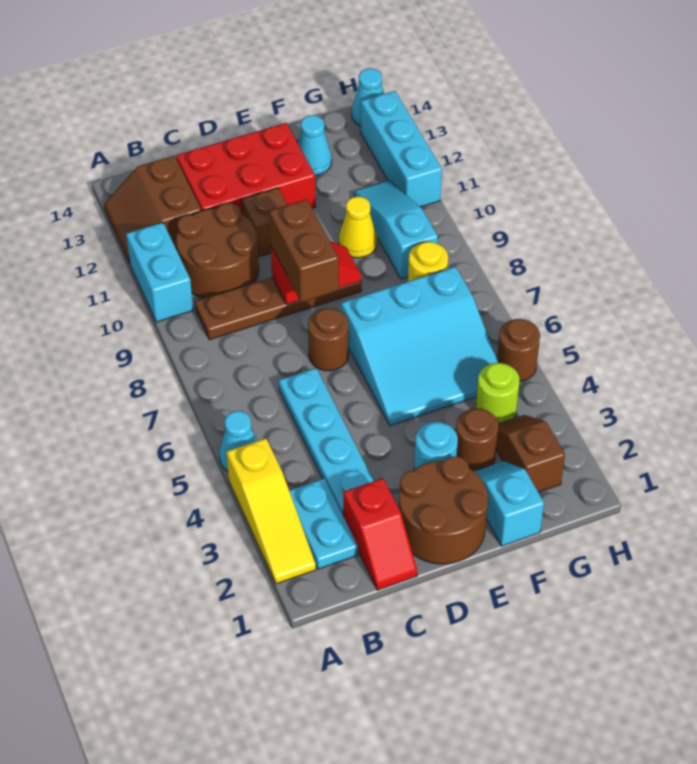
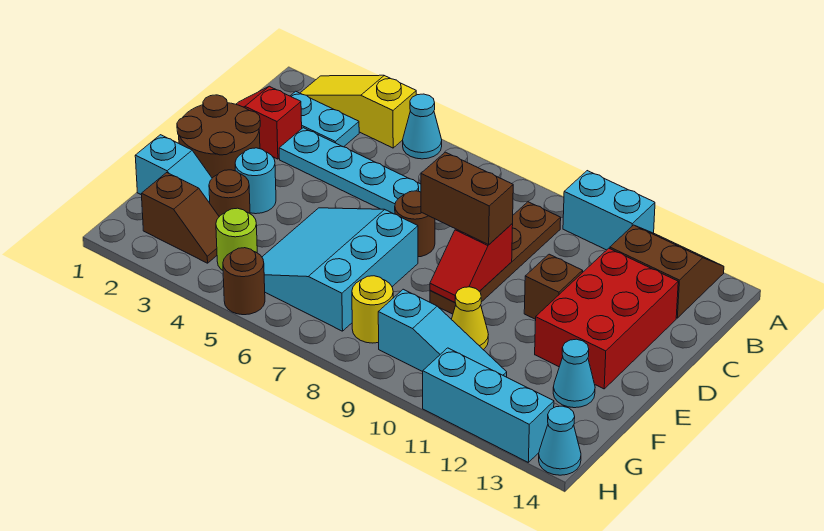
brown round brick B10:C11 level 1 -> none

